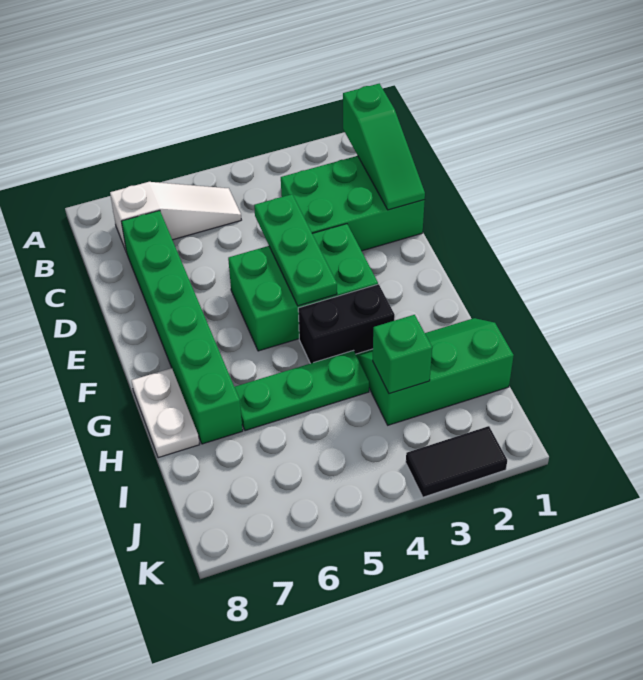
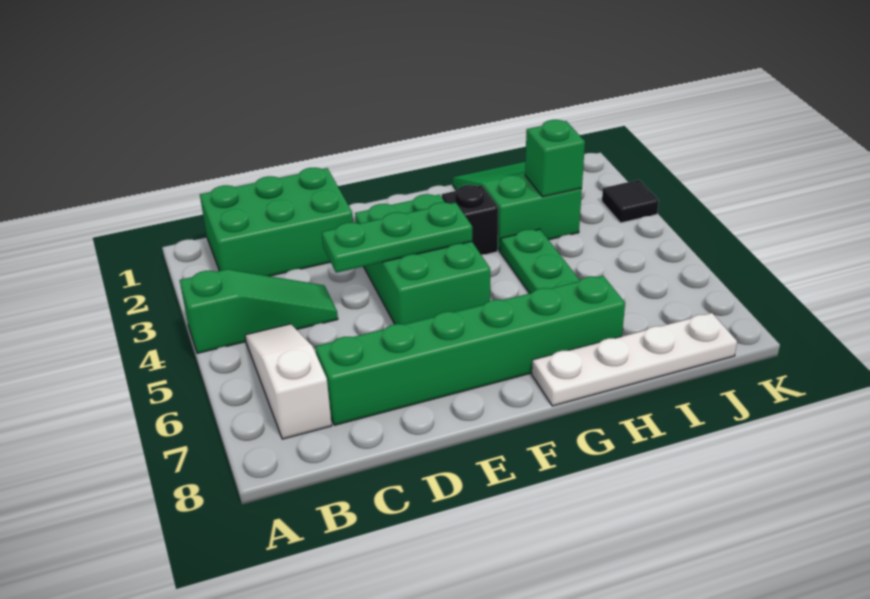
green slope B1:D1 level 2 top B -> green slope A4:C4 level 1 top A
green brick C1:D3 level 1 -> green brick B1:D2 level 1
black brick G3:G4 level 1 -> black brick G3 level 1
white plate G8:H8 level 1 -> white plate G8:J8 level 1
green slope H1:I3 level 1 top I -> green slope H1:I3 level 1 top 3
black tile K2:K3 level 1 -> black tile K3 level 1

